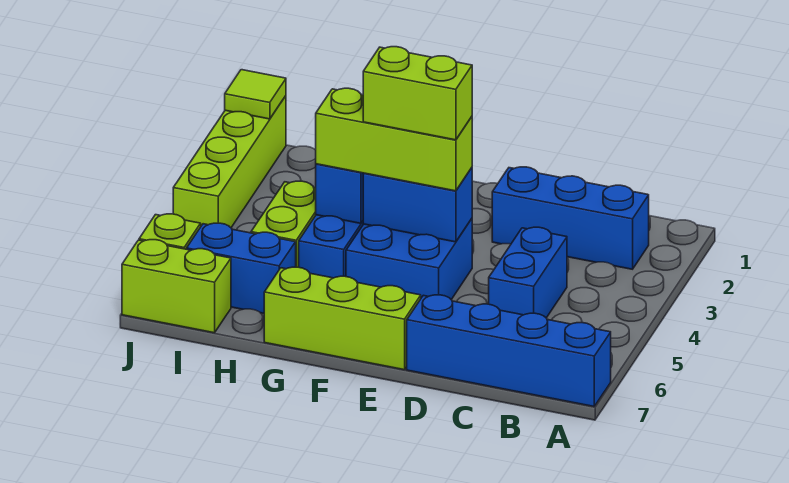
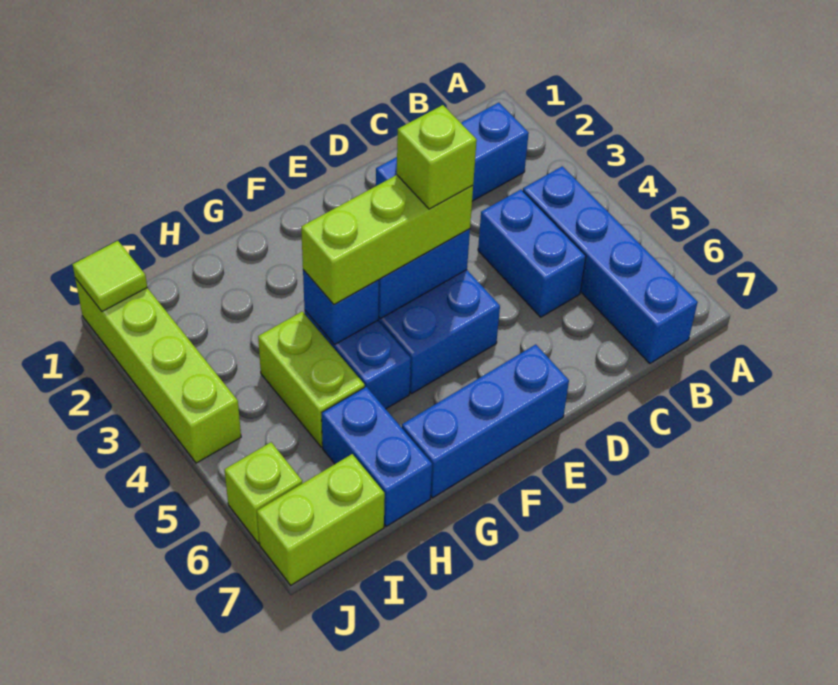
blue brick A7:D7 level 1 -> blue brick B4:B7 level 1
lime brick E4:F4 level 4 -> lime brick E4 level 4
lime brick E7:G7 level 1 -> blue brick E7:G7 level 1
blue brick H6:I6 level 1 -> blue brick H6:H7 level 1

